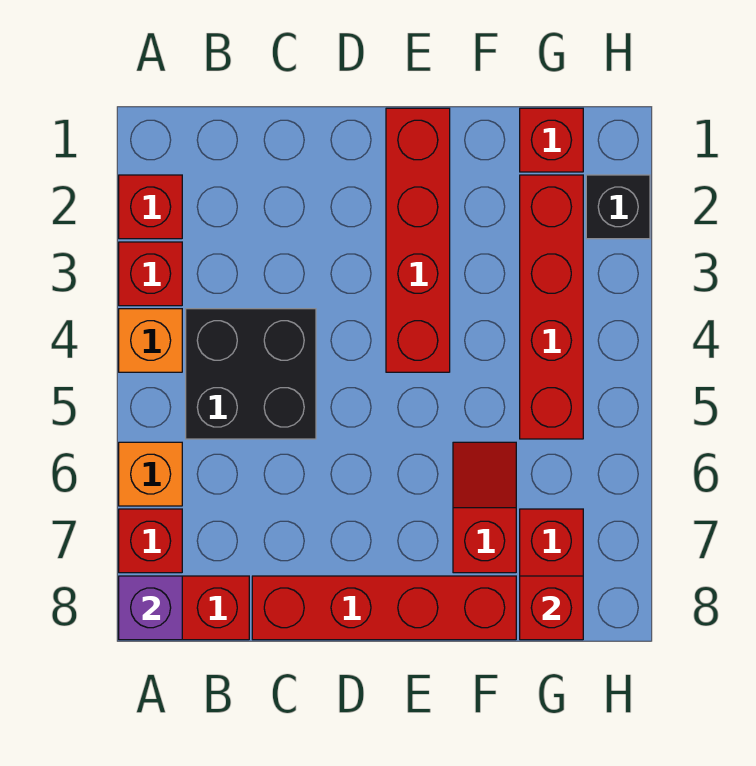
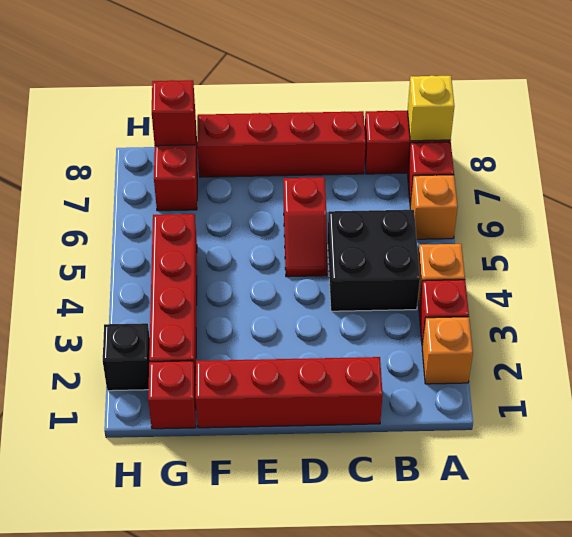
red brick A2 level 1 -> orange brick A2 level 1
purple brick A8 level 2 -> yellow brick A8 level 2
red brick E1:E4 level 1 -> red brick C1:F1 level 1
red slope F6:F7 level 1 top 7 -> red slope D5:D6 level 1 top 6

